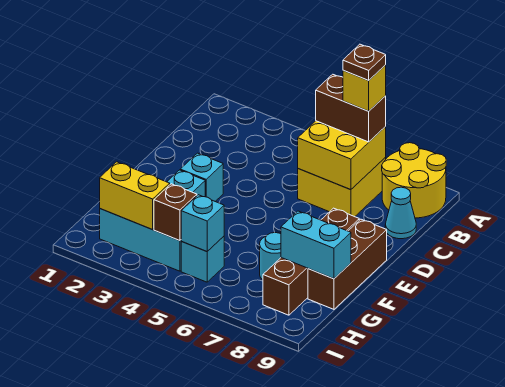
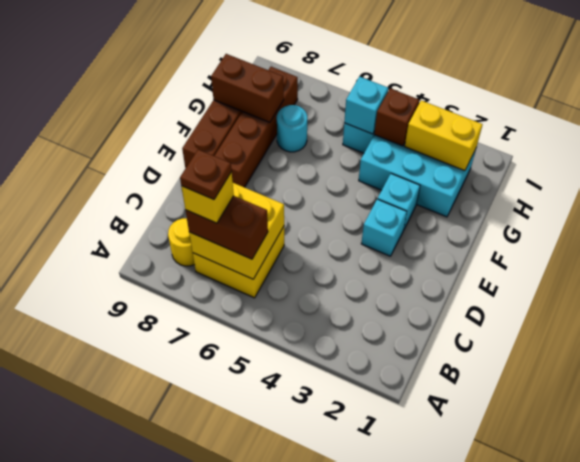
yellow round brick A8:B9 level 1 -> yellow round brick B8 level 1
cyan cone C9 level 1 -> none
cyan brick G8:G9 level 2 -> brown brick G8:G9 level 2

